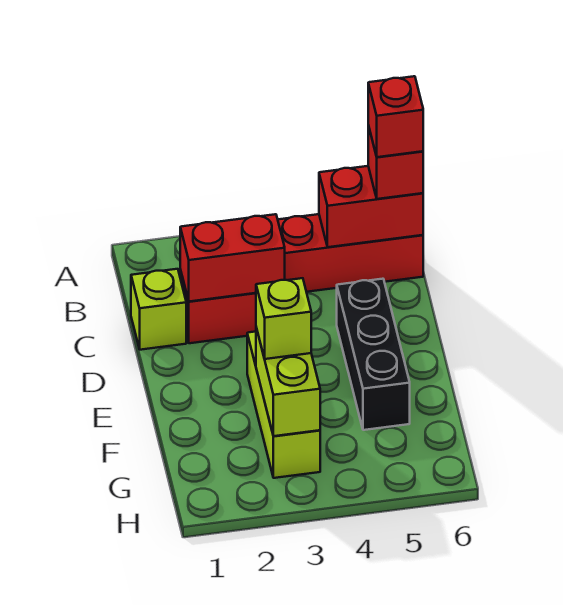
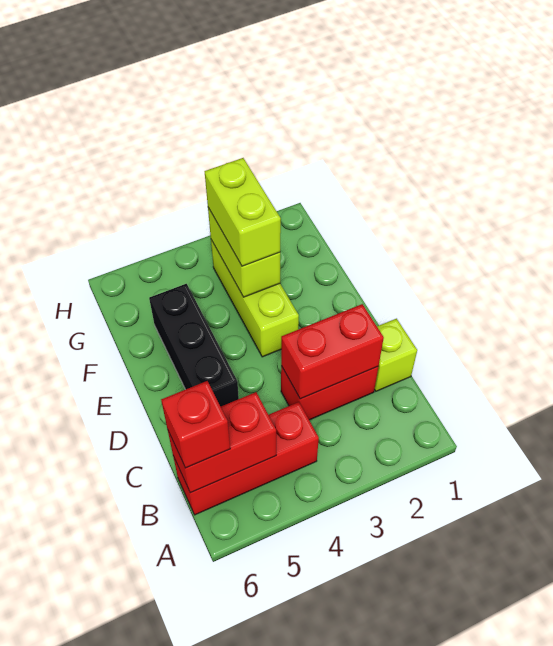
red brick B6 level 4 -> none
lime brick F3 level 3 -> lime brick F3:G3 level 3

